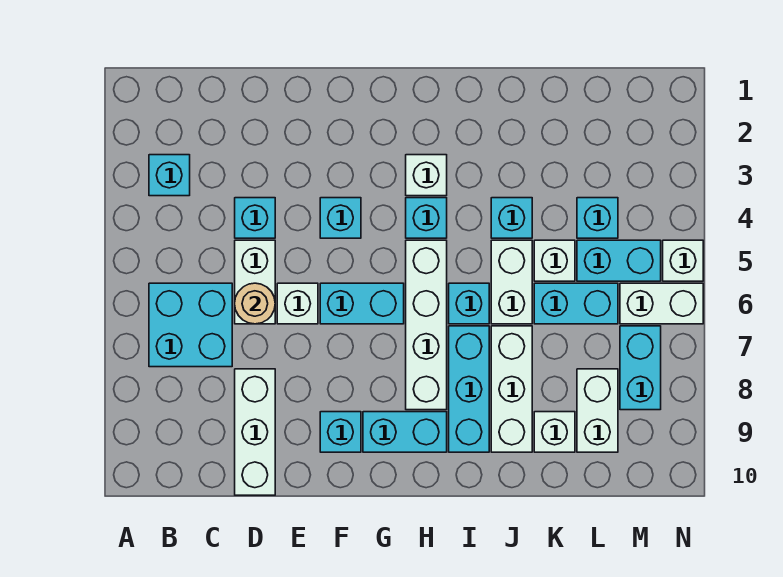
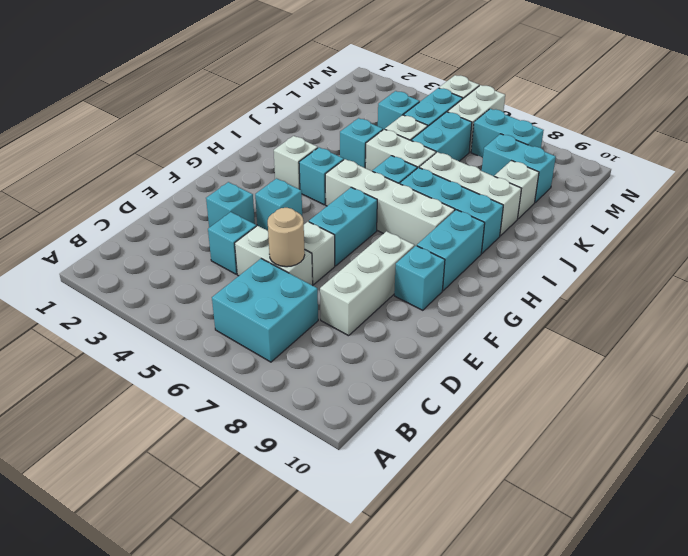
cyan brick B3 level 1 -> cyan brick E3 level 1
white brick D8:D10 level 1 -> white brick D8:F8 level 1
white brick L8:L9 level 1 -> cyan brick L8:L9 level 1

